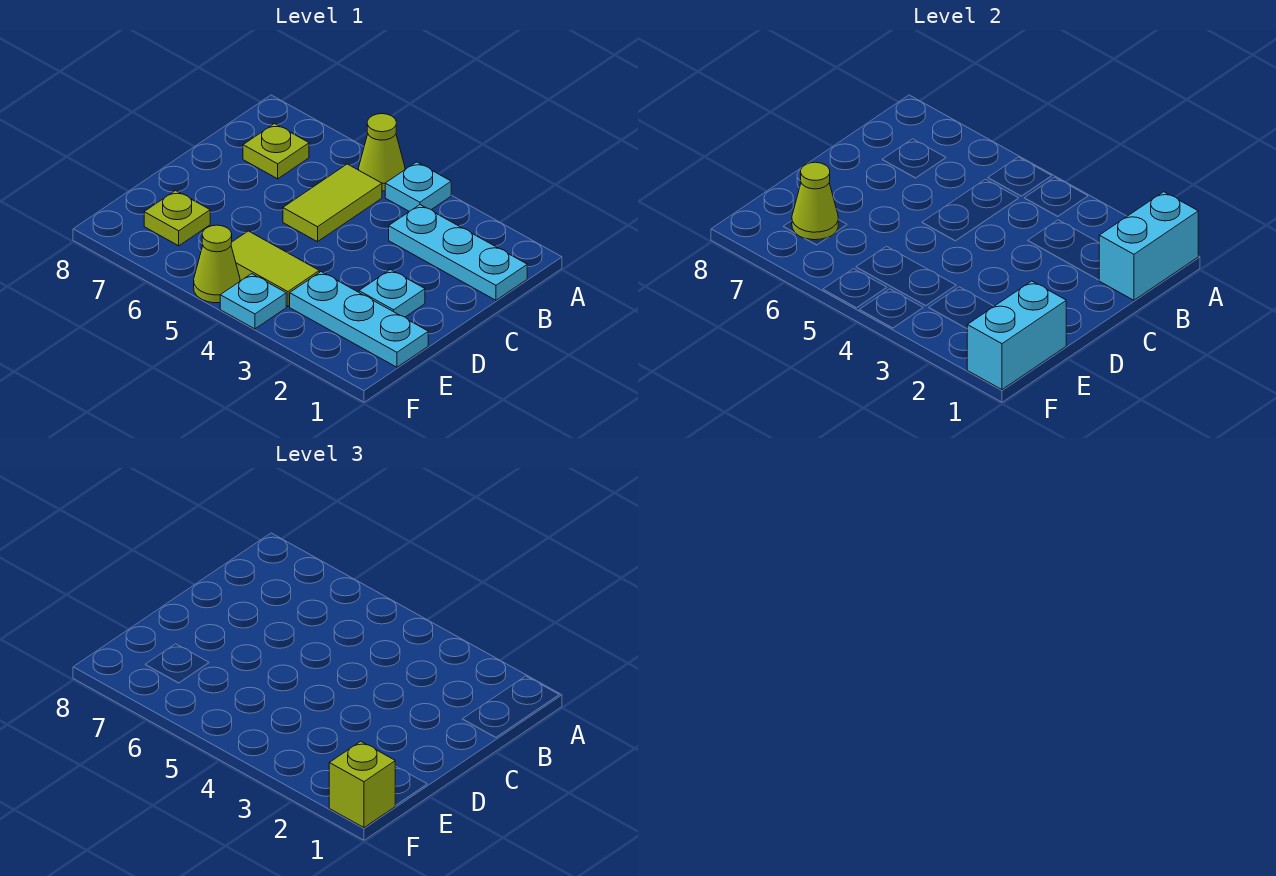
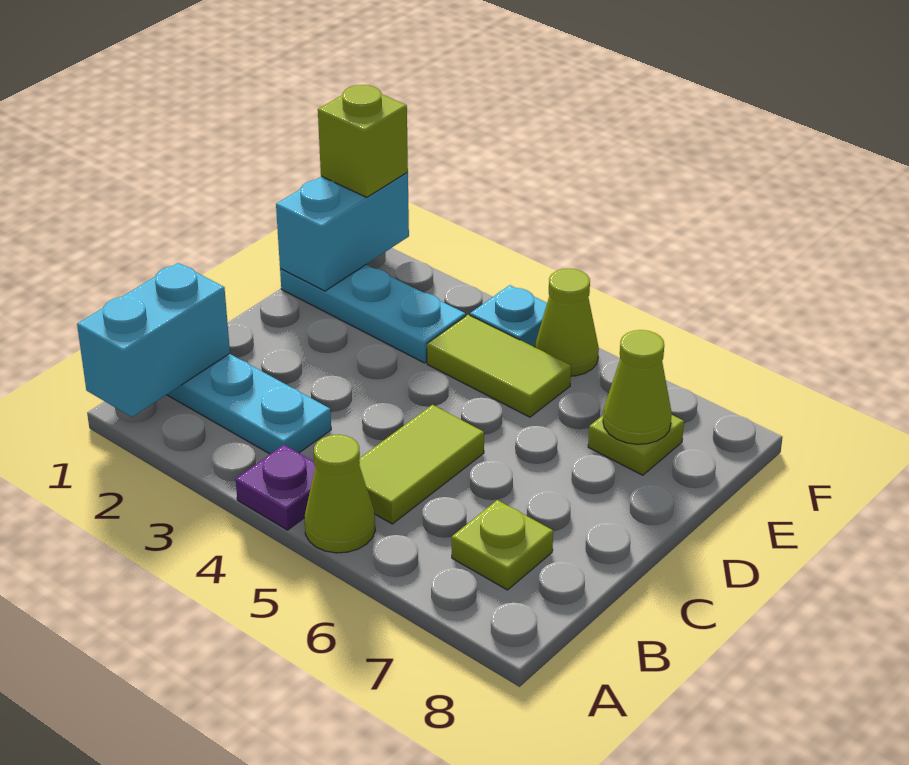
cyan plate A4 level 1 -> purple plate A4 level 1
cyan plate D2 level 1 -> none

